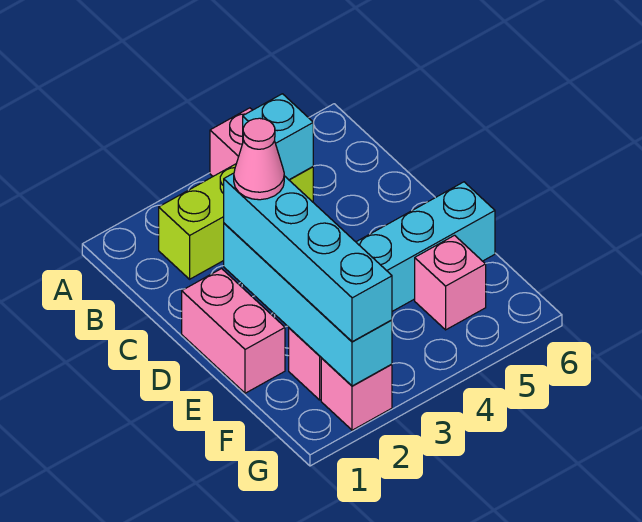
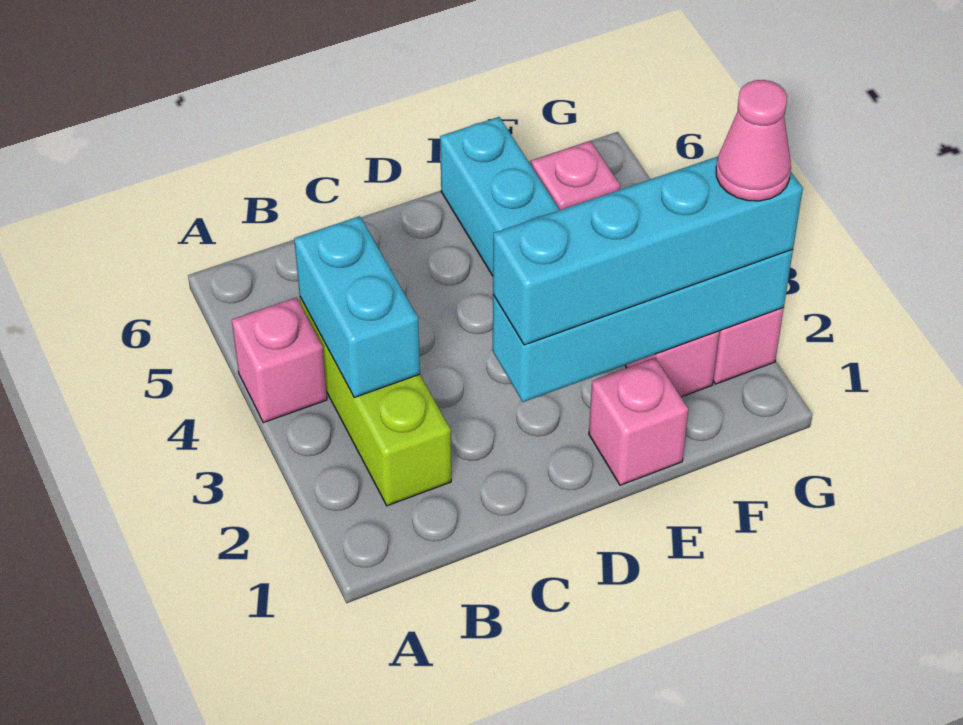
cyan brick B4 level 2 -> cyan brick B3:B4 level 2
pink brick D1:E1 level 1 -> pink brick E1 level 1
pink cone D2 level 4 -> pink cone G2 level 4

